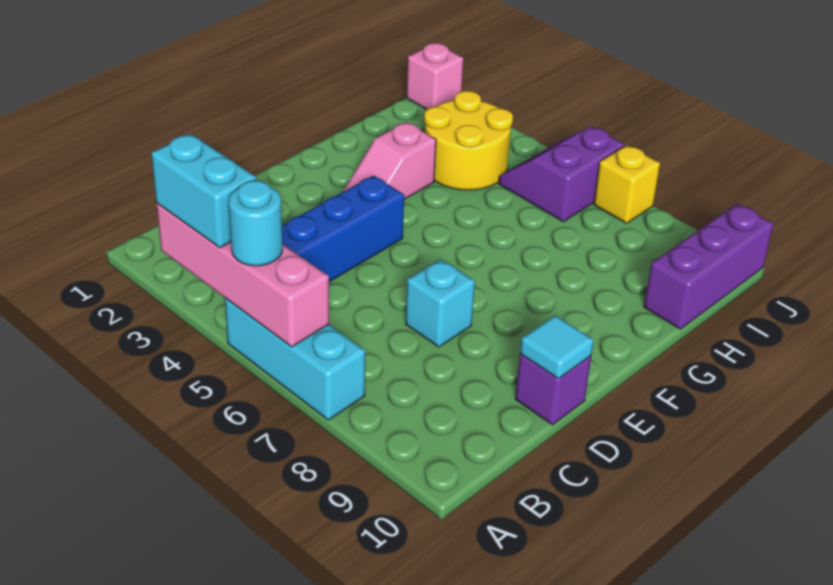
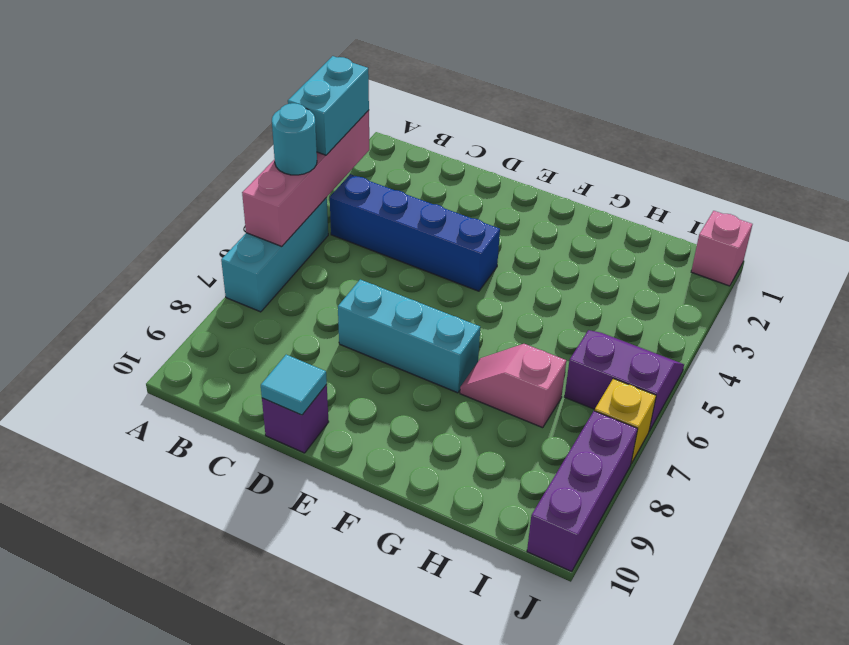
cyan brick D7 level 1 -> cyan brick D7:F7 level 1
pink slope F3:G3 level 1 top G -> pink slope G7:H7 level 1 top H
yellow round brick H3:I4 level 1 -> none
purple brick H10:J10 level 1 -> purple brick J8:J10 level 1

